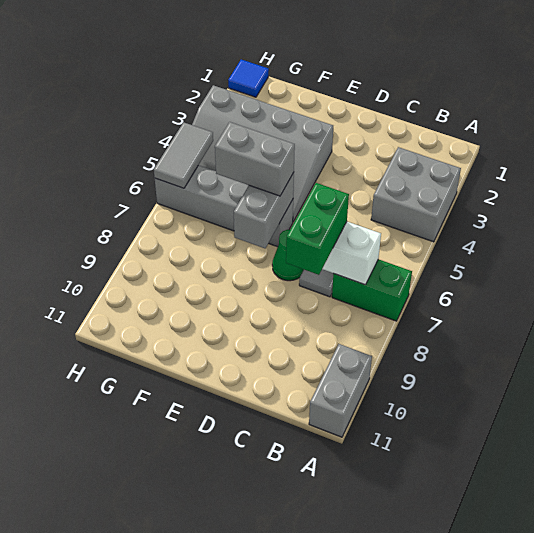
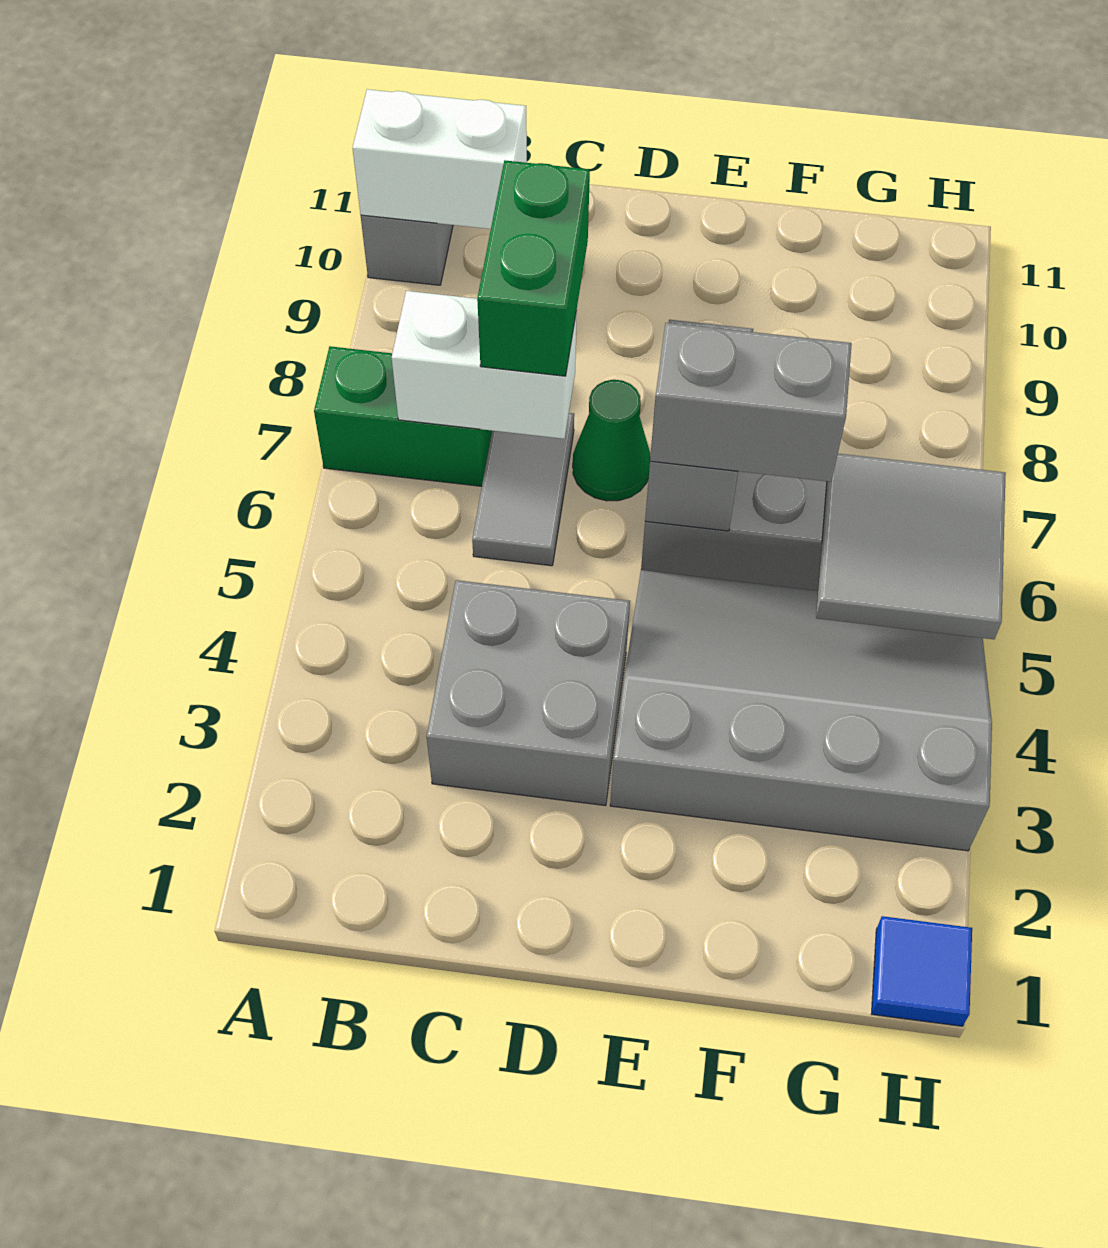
grey brick A3:B4 level 1 -> grey brick C3:D4 level 1
none -> white brick A10:B10 level 2
grey tile H5:H6 level 2 -> grey tile G5:H6 level 2

